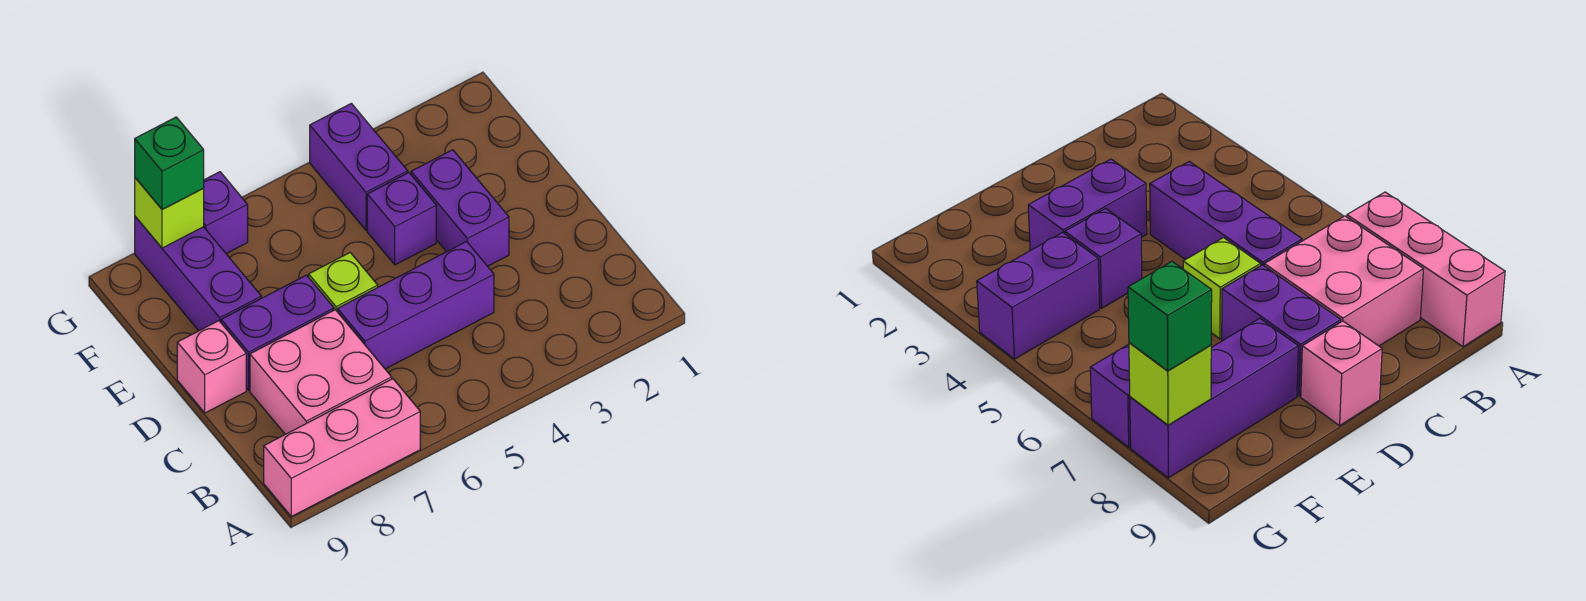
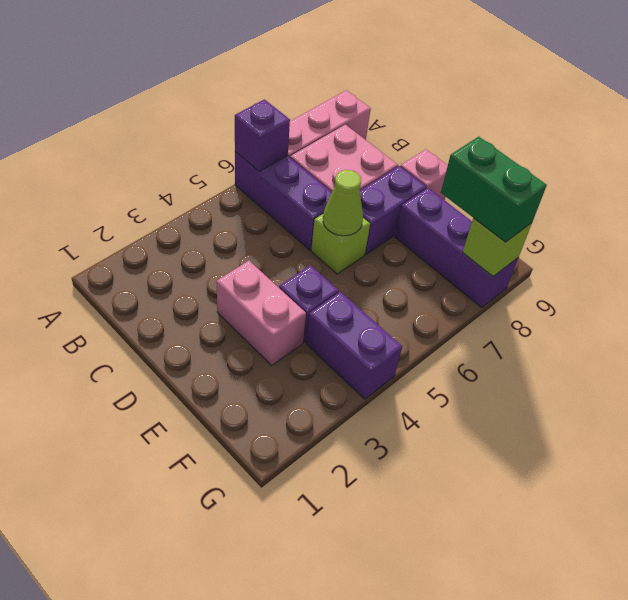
purple brick C4:C6 level 1 -> purple brick A6:C6 level 1
purple brick D3:E3 level 1 -> pink brick D3:E3 level 1
none -> lime cone D6 level 2
purple brick G7 level 1 -> purple brick A6 level 2
green brick G8 level 3 -> green brick F8:G8 level 3

